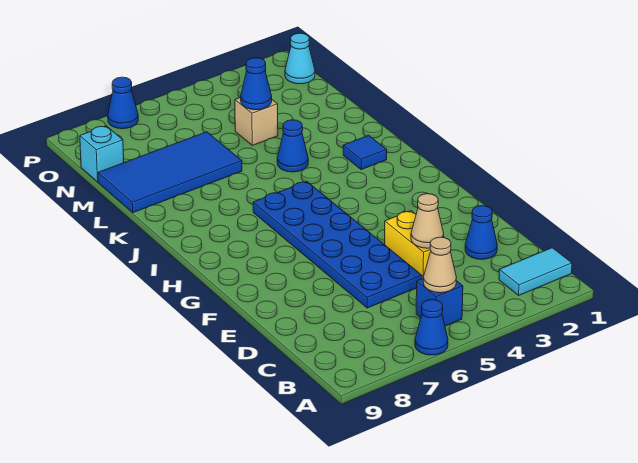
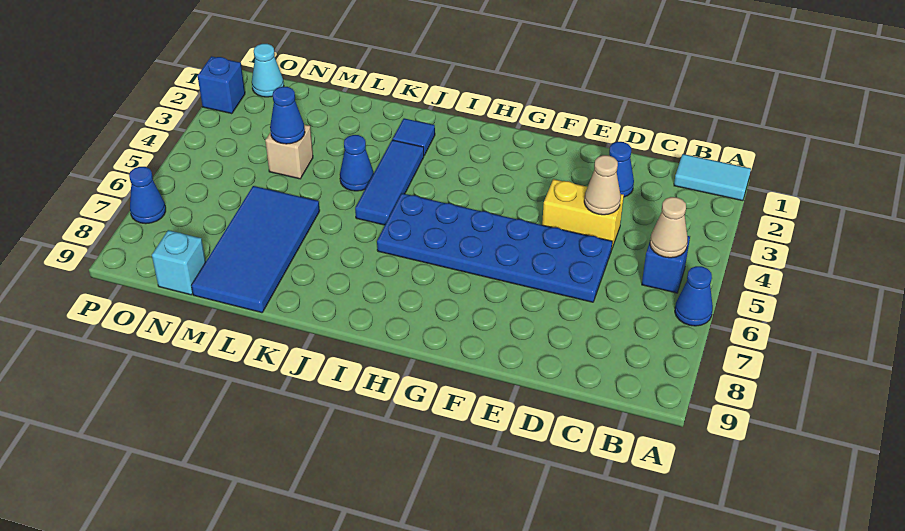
cyan tile B1:B2 level 1 -> cyan tile A1:B1 level 1
none -> blue tile J3:J5 level 1
none -> blue brick P2 level 1

